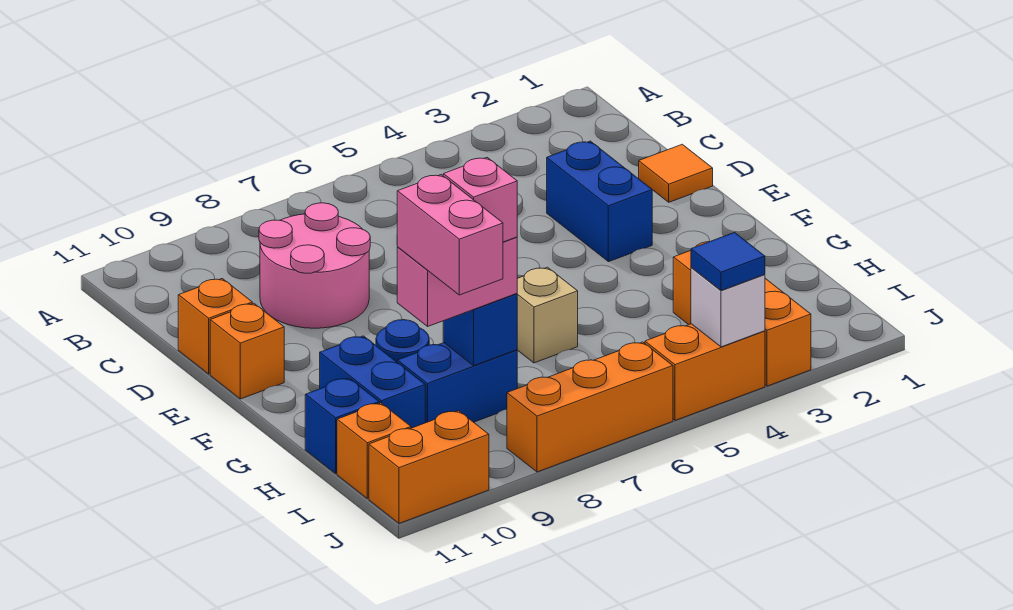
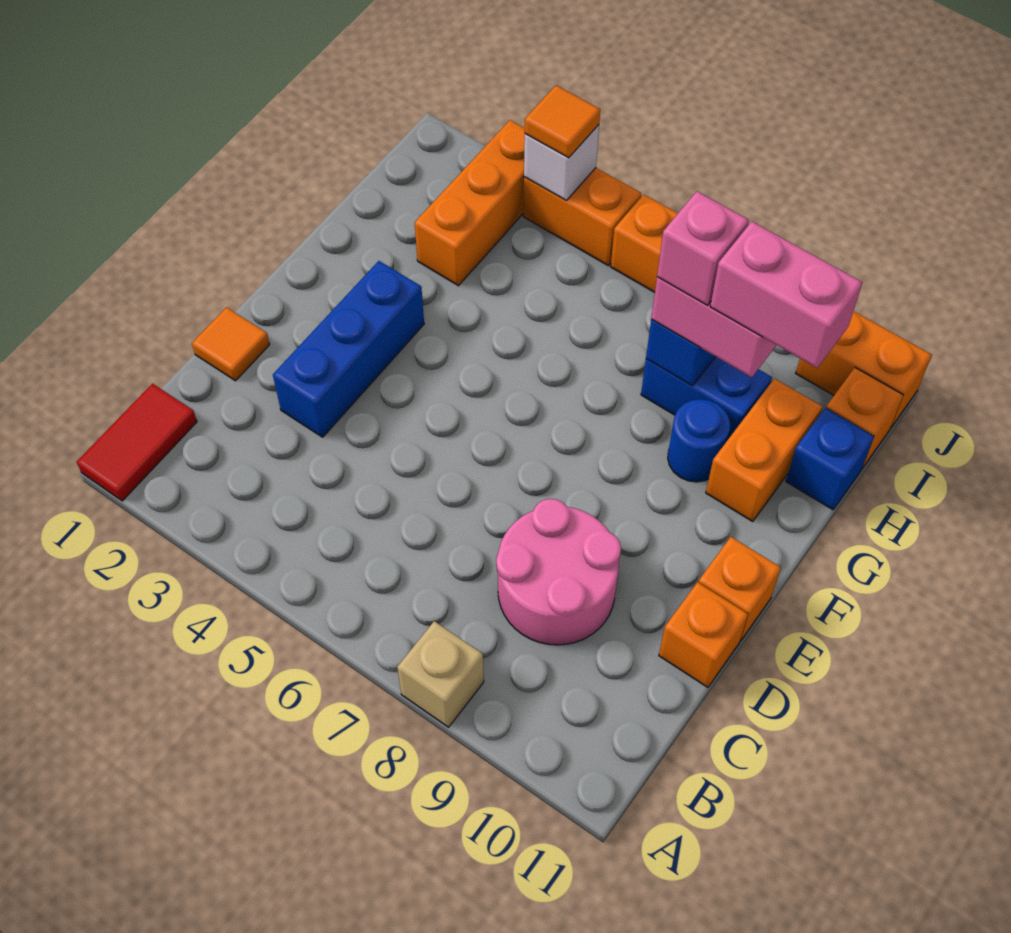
none -> red tile A1:B1 level 1
blue brick D3:E3 level 1 -> blue brick D3:F3 level 1
tan brick G6 level 1 -> tan brick A8 level 1
blue brick G10:H10 level 1 -> orange brick G10:H10 level 1
pink brick H9:I9 level 4 -> pink brick H9:H10 level 4
blue tile J4 level 3 -> orange tile J4 level 3

